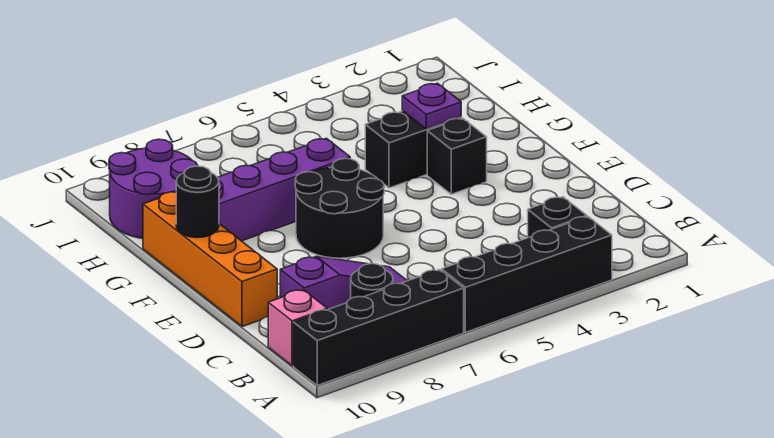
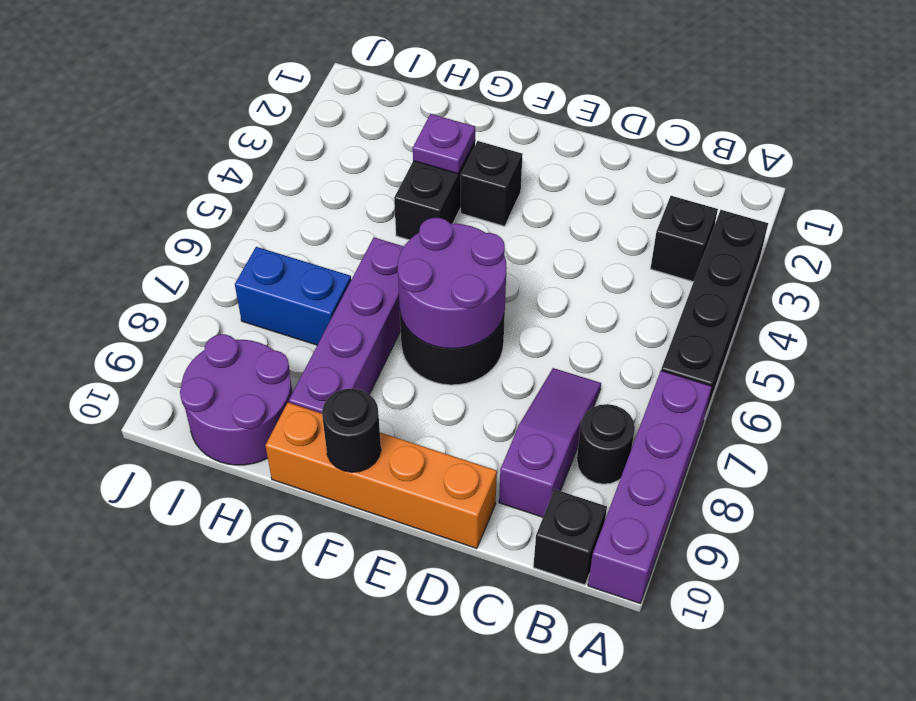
black brick A7:A10 level 1 -> purple brick A7:A10 level 1
pink brick B10 level 1 -> black brick B10 level 1
none -> purple round brick E6:F7 level 2
none -> blue brick H7:I7 level 1

